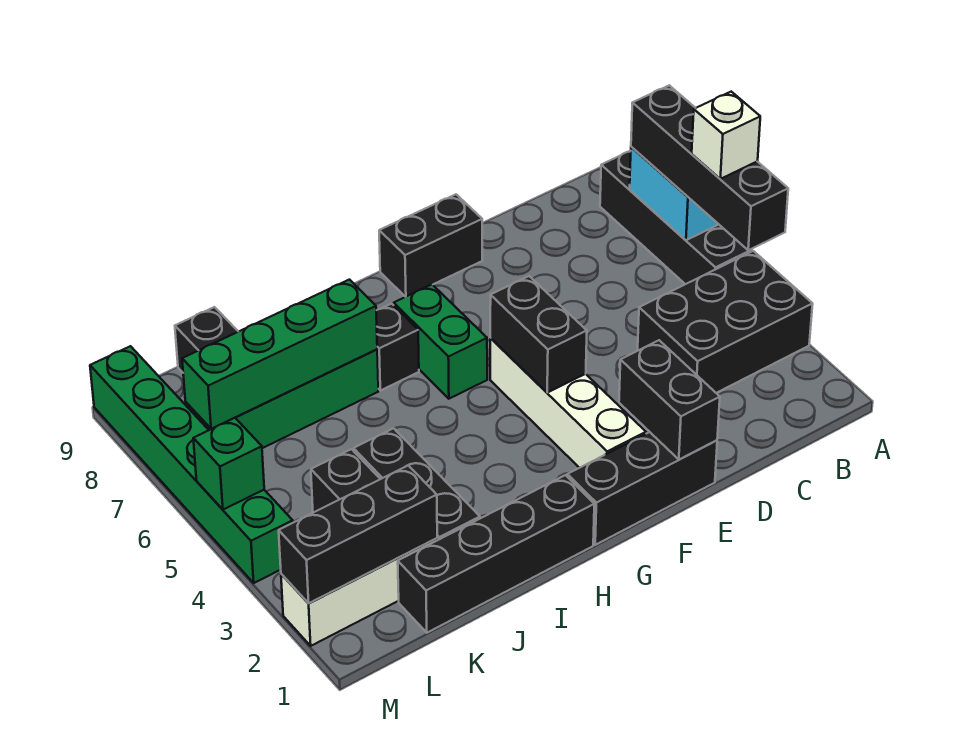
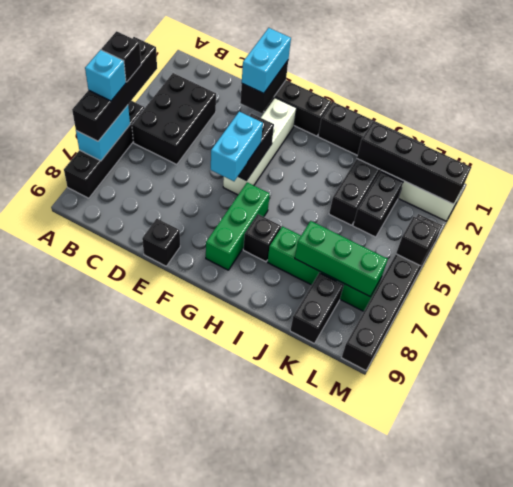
black brick A3:C4 level 1 -> black brick B3:C5 level 1
white brick A5 level 4 -> black brick A5 level 4
none -> cyan brick A6 level 4
none -> cyan brick E1:E2 level 3
black brick E9:F9 level 1 -> black brick E9 level 1
none -> cyan brick F5:F6 level 3
green brick G6:G7 level 1 -> green brick G6:G8 level 1
green brick I7:L7 level 2 -> green brick J7:L7 level 2
black brick K2:M2 level 2 -> black brick J2:M2 level 2
green brick M4:M9 level 1 -> black brick M4:M9 level 1
green brick M5 level 2 -> black brick M5 level 2

